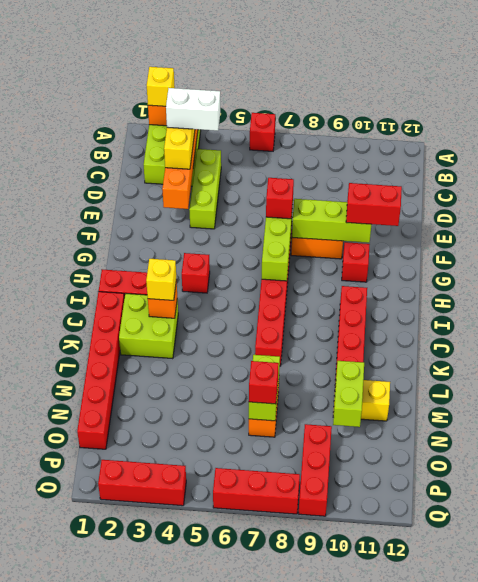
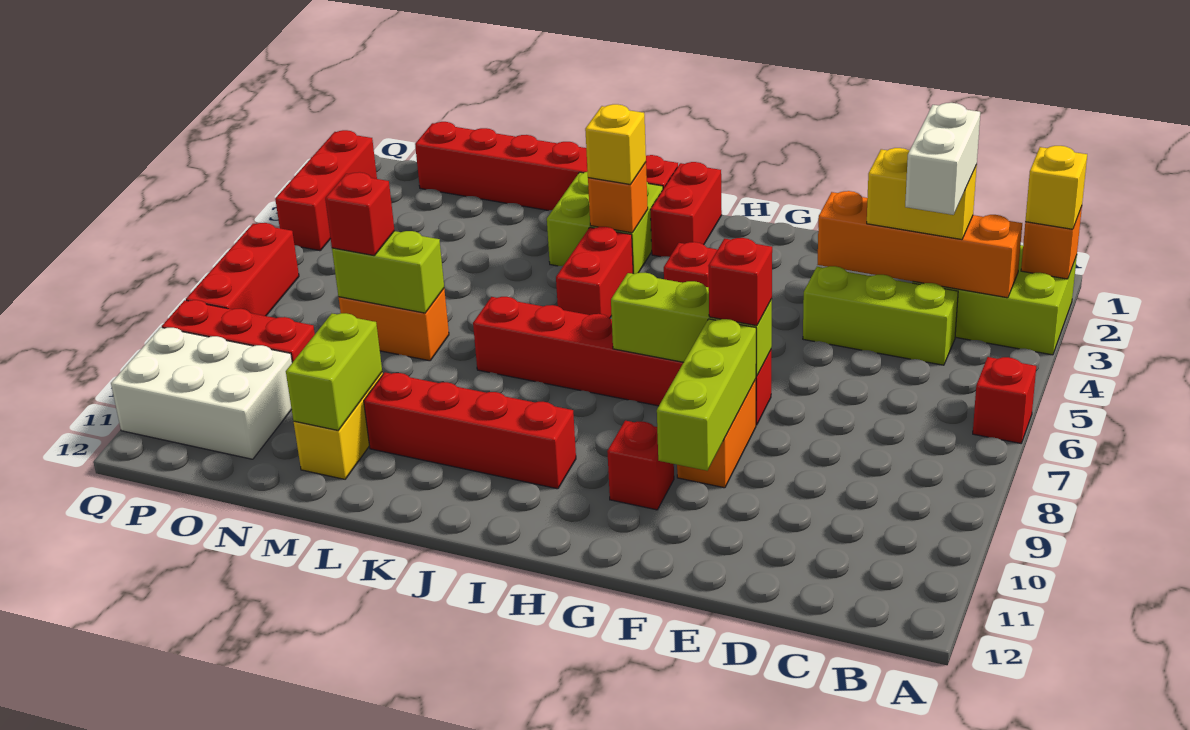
red brick F10:F11 level 3 -> red brick J4:J5 level 1
lime brick M10:N10 level 2 -> lime brick M10:M11 level 2
none -> white brick O10:Q11 level 1

